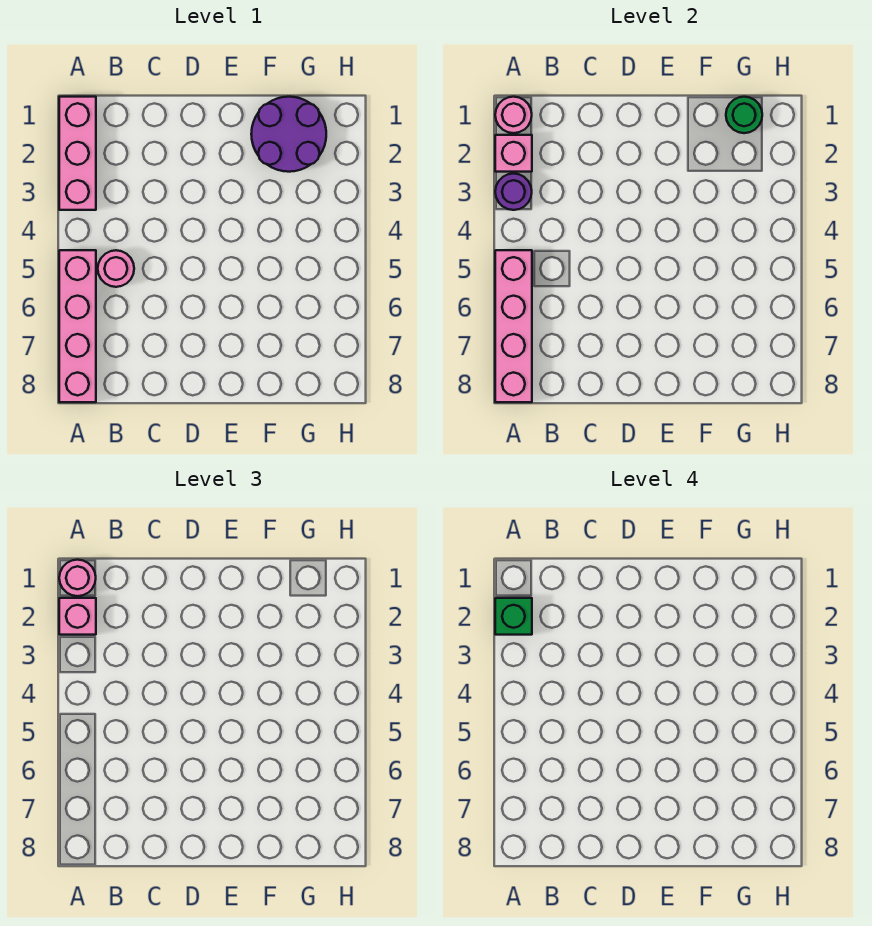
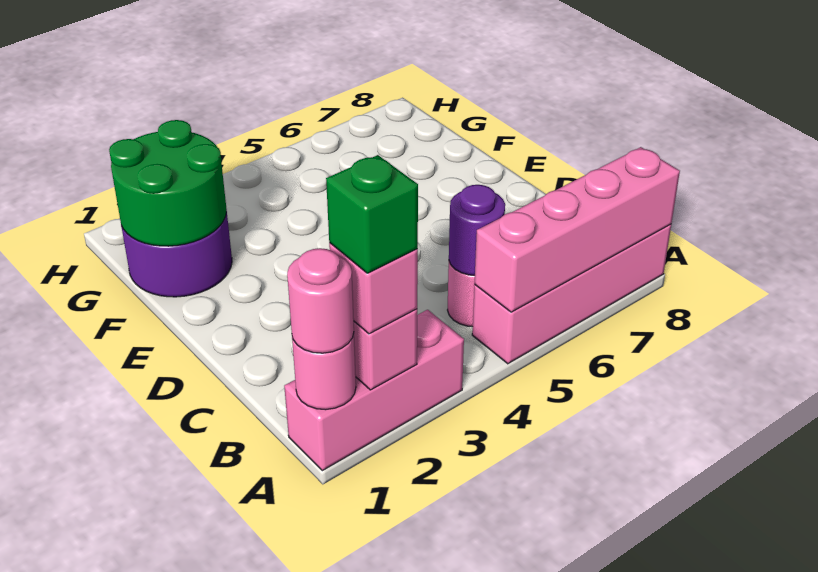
purple round brick A3 level 2 -> purple round brick B5 level 2
green round brick G1 level 2 -> green round brick F1:G2 level 2

